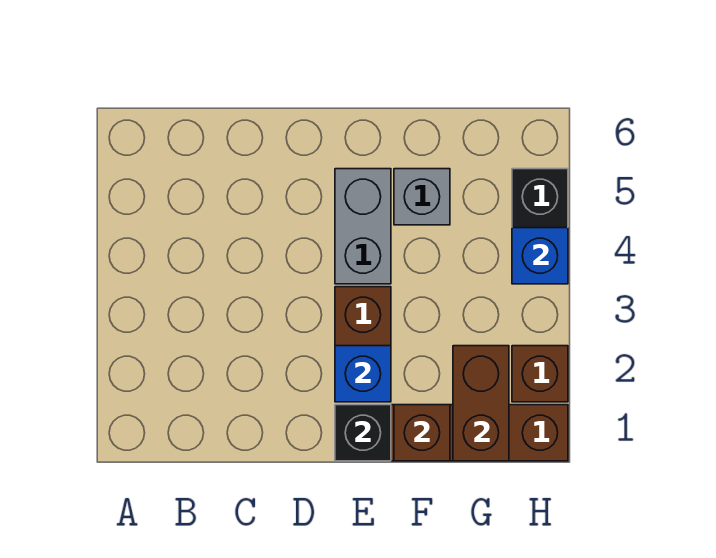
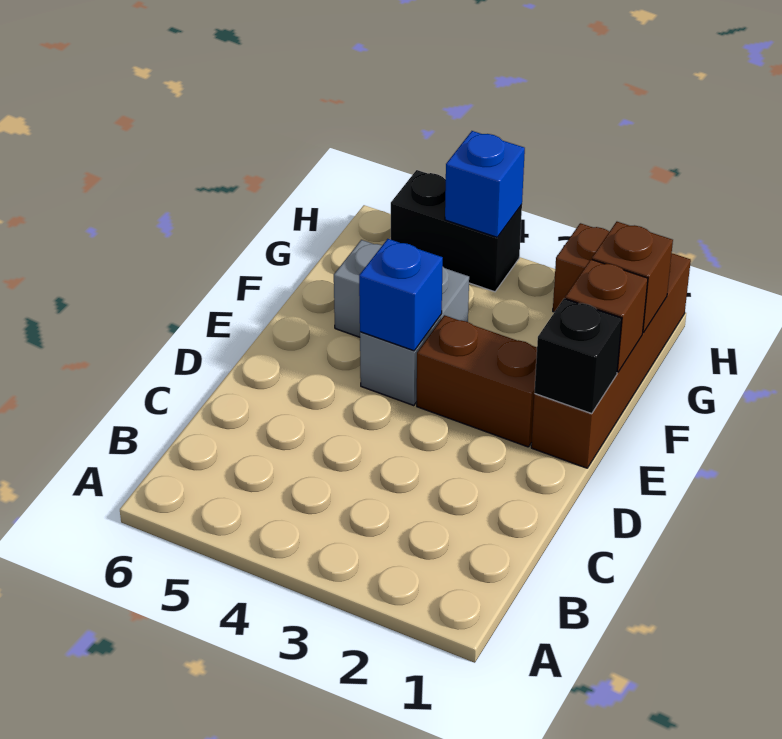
blue brick E2 level 2 -> blue brick E4 level 2
grey brick E4:E5 level 1 -> grey brick E4:F4 level 1
brown brick G1:G2 level 2 -> brown brick G1 level 2

